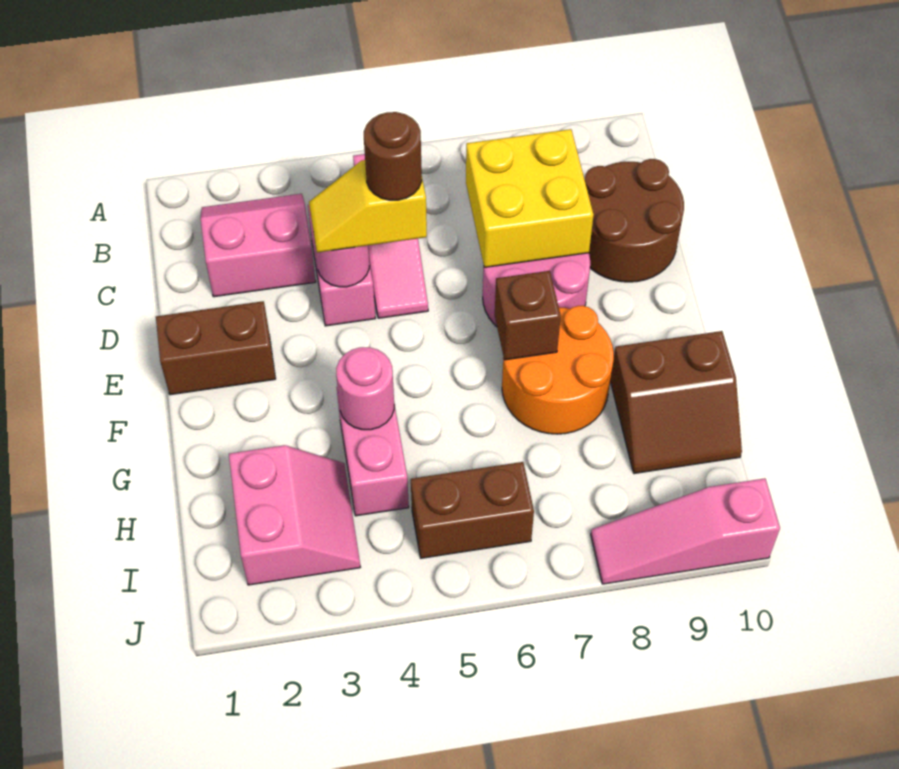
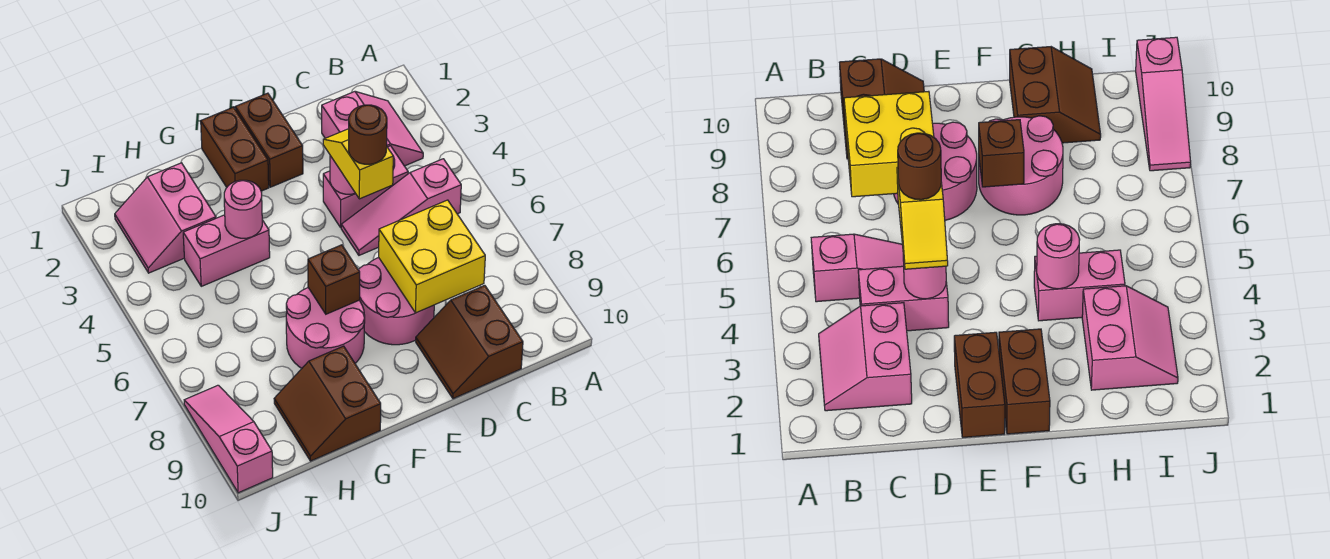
brown round brick C9:D10 level 1 -> brown slope C9:D10 level 1 top C
orange round brick F7:G8 level 1 -> pink round brick F7:G8 level 1
pink slope H2:I3 level 1 top 2 -> pink slope H2:I3 level 1 top H
brown brick I5:I6 level 1 -> brown brick F1:F2 level 1

